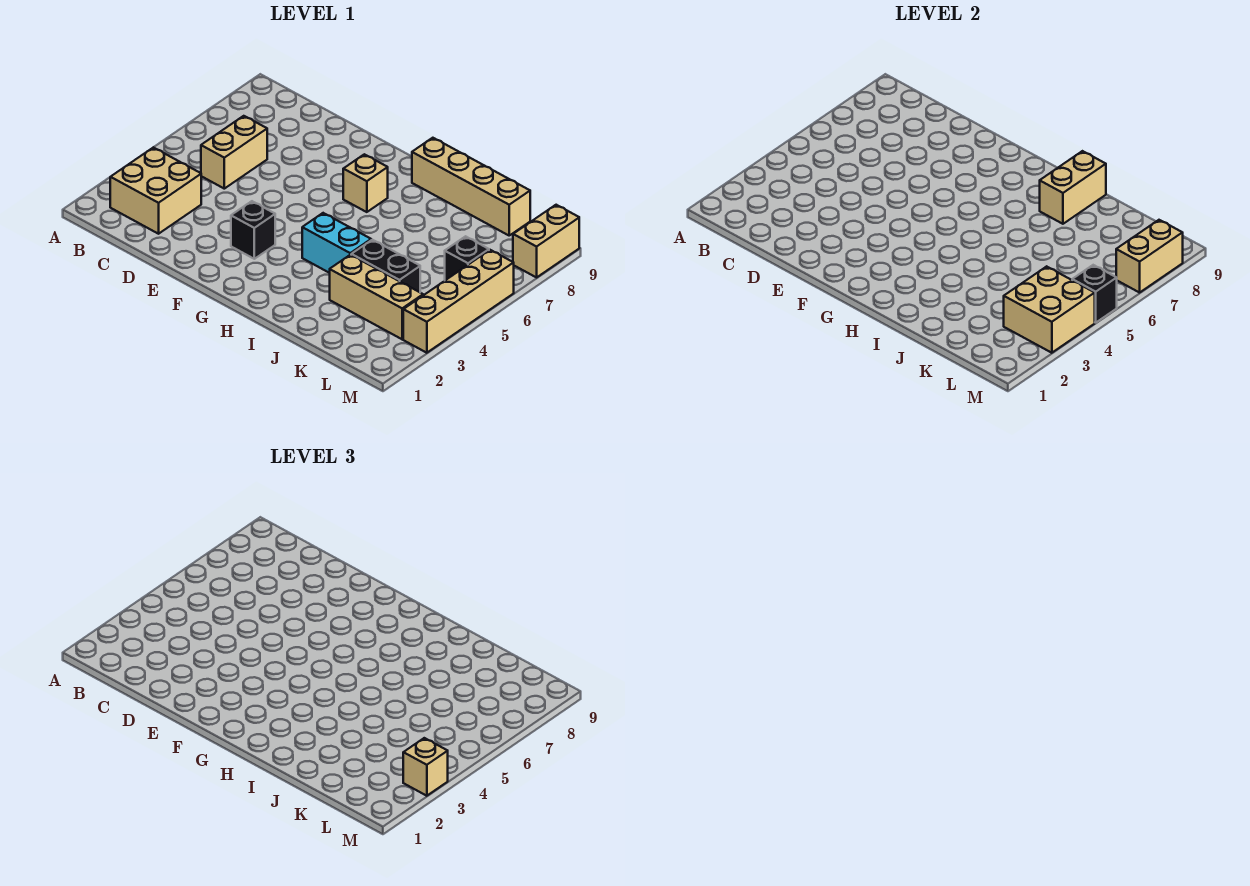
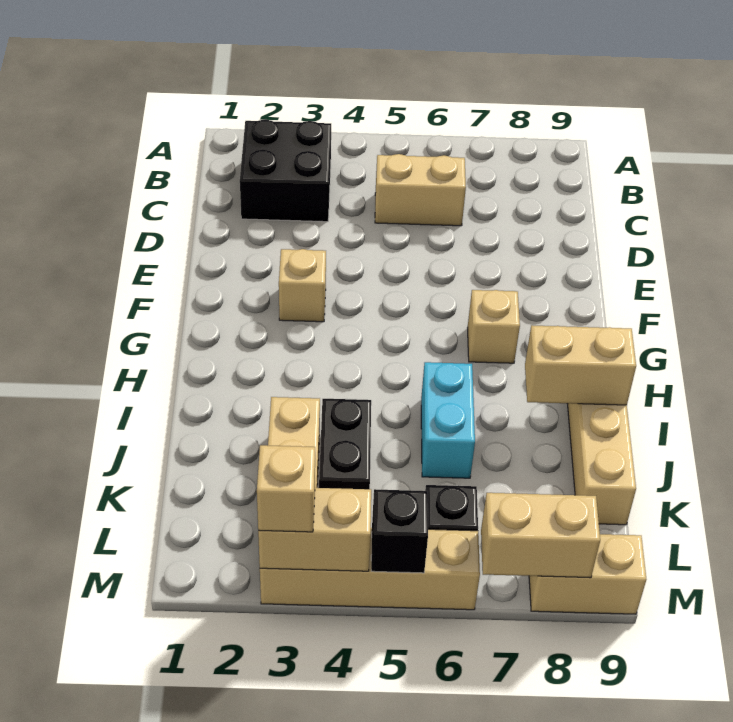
tan brick B2:C3 level 1 -> black brick B2:C3 level 1
black brick F3 level 1 -> tan brick F3 level 1
cyan brick H4:I4 level 1 -> cyan brick I6:J6 level 1
tan brick L3:M4 level 2 -> tan brick M3:M4 level 2

